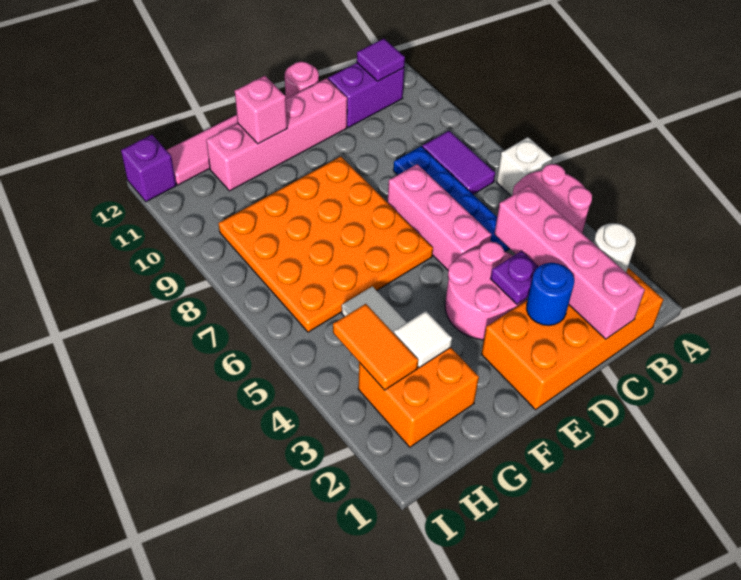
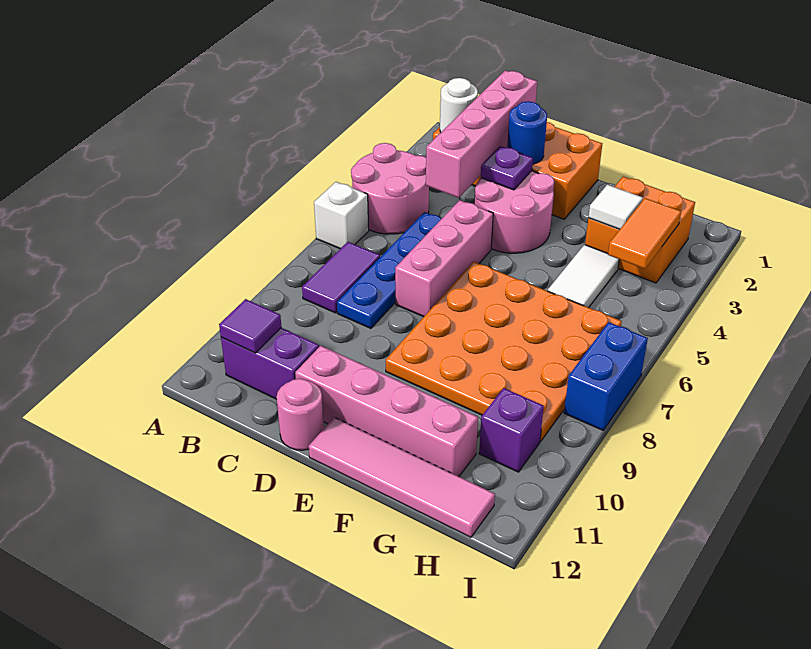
pink brick F11 level 2 -> none
none -> blue brick I7:I8 level 1
purple brick I12 level 1 -> purple brick H10 level 1

